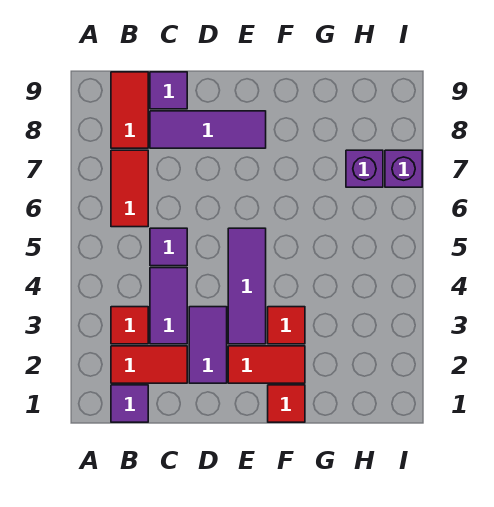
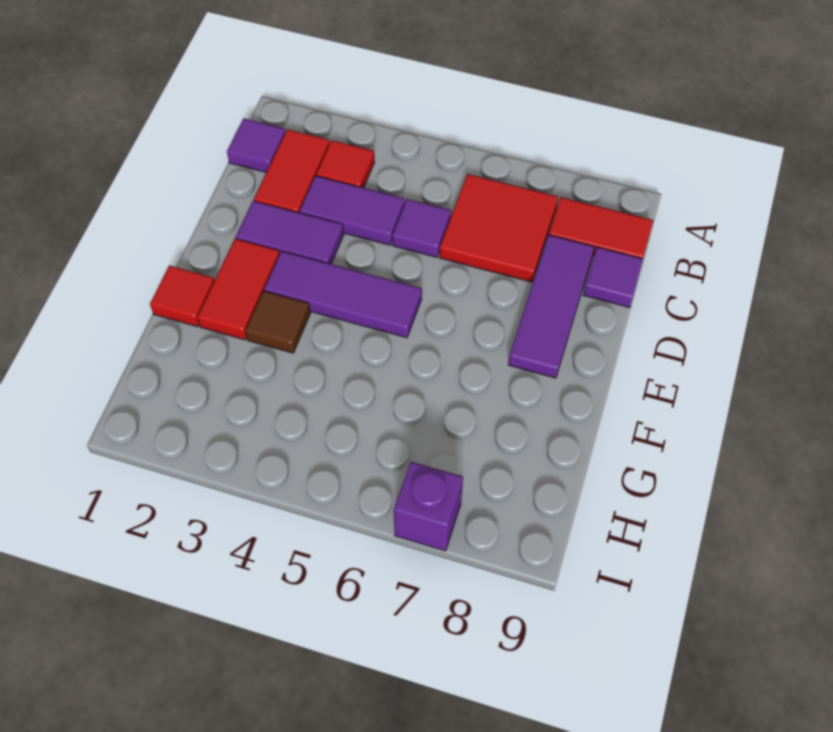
red tile B6:B7 level 1 -> red tile B6:C7 level 1
red tile F3 level 1 -> brown tile F3 level 1
purple brick H7 level 1 -> none

